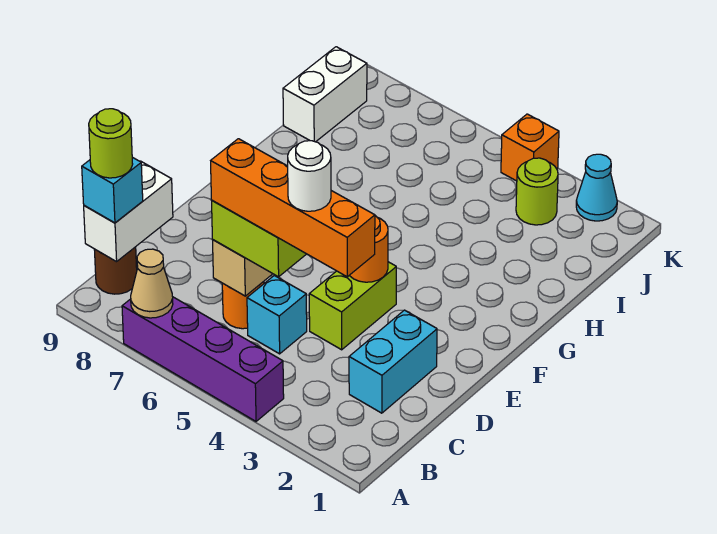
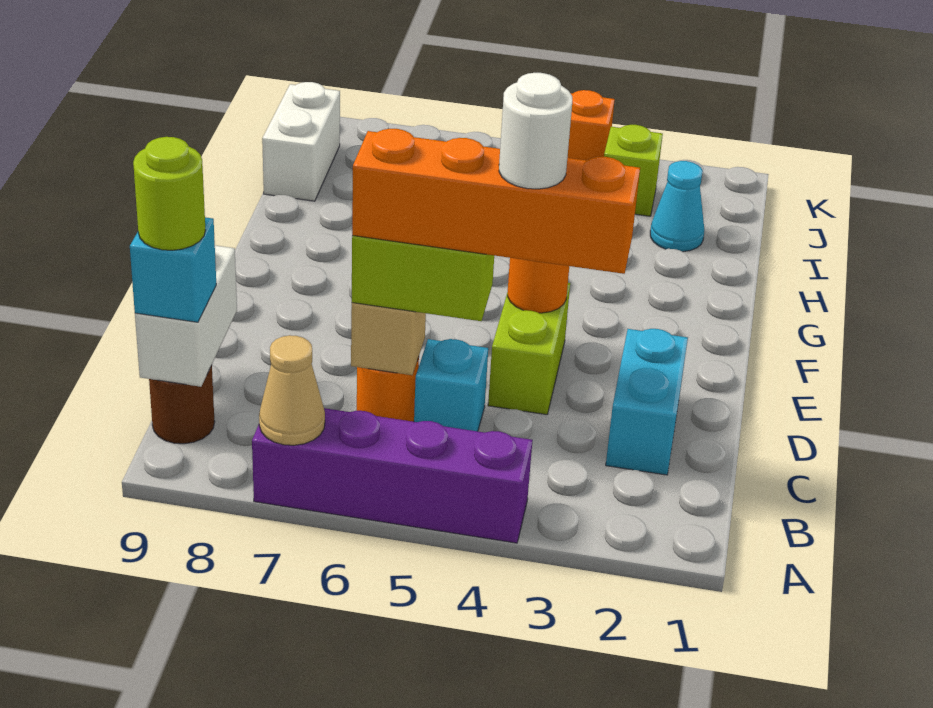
lime round brick J3 level 1 -> lime brick J3 level 1
cyan cone K2 level 1 -> cyan cone I2 level 1

